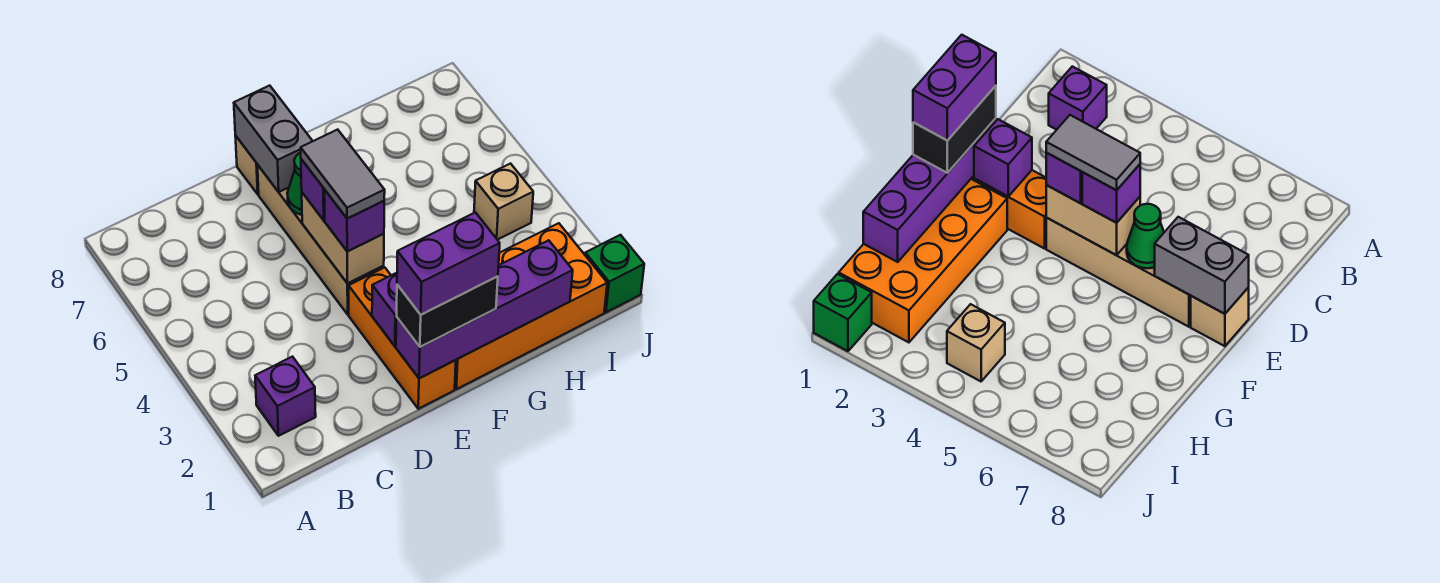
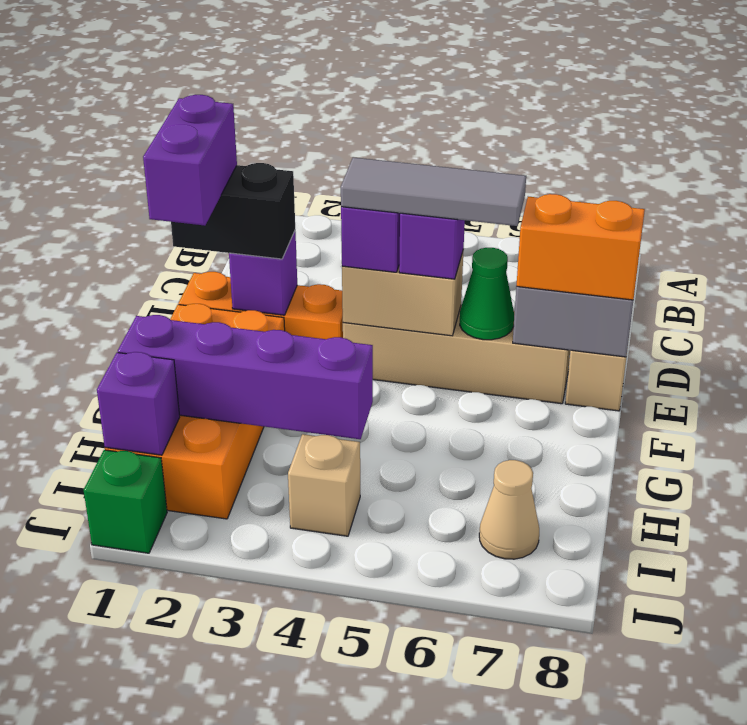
purple brick B2 level 1 -> purple brick I1 level 2
purple brick E1:H1 level 2 -> purple brick H1:H4 level 2
black brick E1:F1 level 3 -> black brick E1:E2 level 3
grey tile E4:E5 level 4 -> grey tile E4:E6 level 4
none -> orange brick E7:E8 level 3
none -> tan cone I7 level 1

